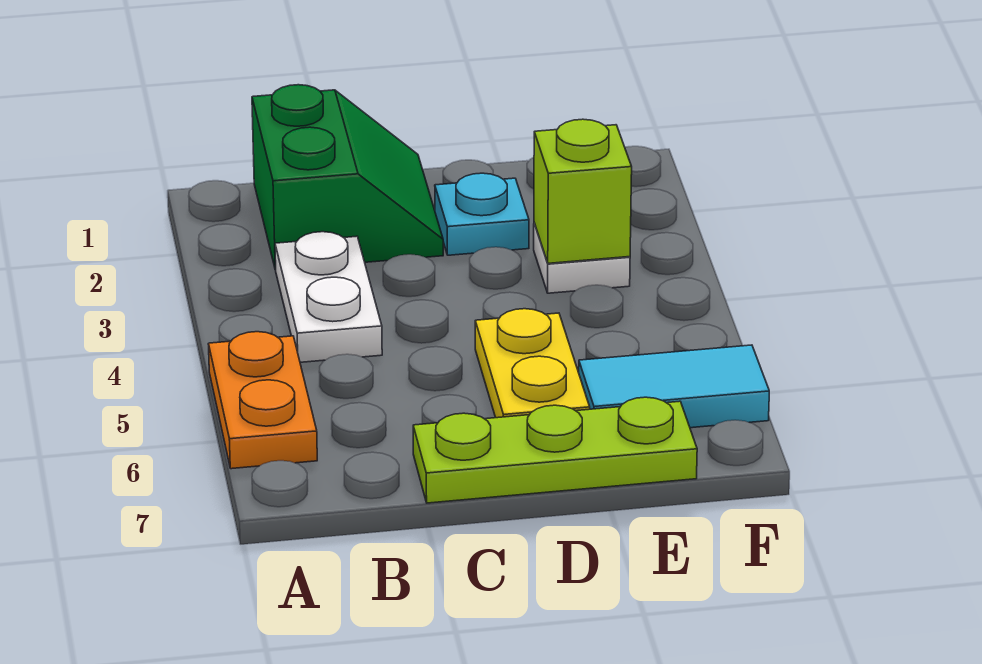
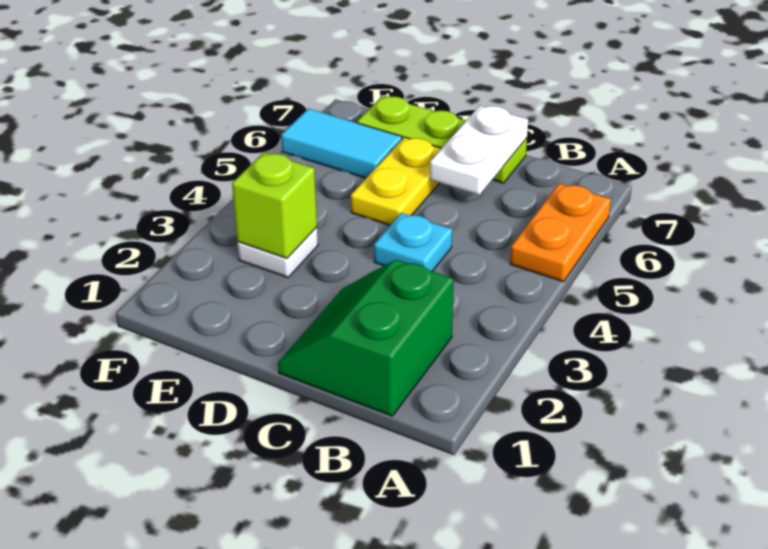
white plate B3:B4 level 1 -> white plate C6:C7 level 2
cyan plate D2 level 1 -> cyan plate C4 level 1

